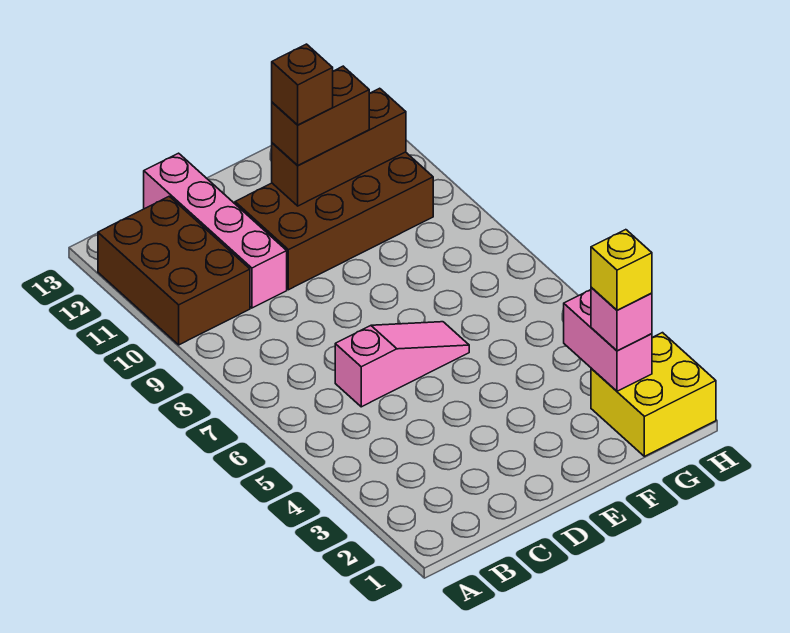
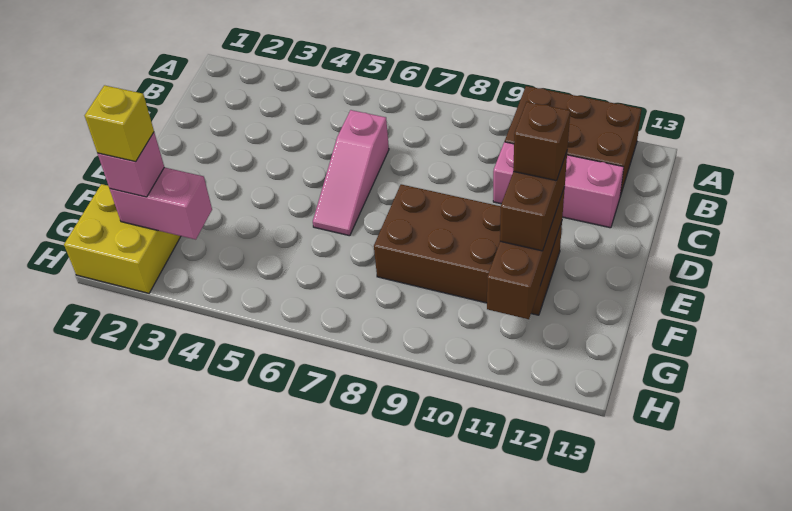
pink brick C10:C13 level 1 -> pink brick C10:C12 level 1
brown brick D10:G11 level 1 -> brown brick E8:F11 level 1

